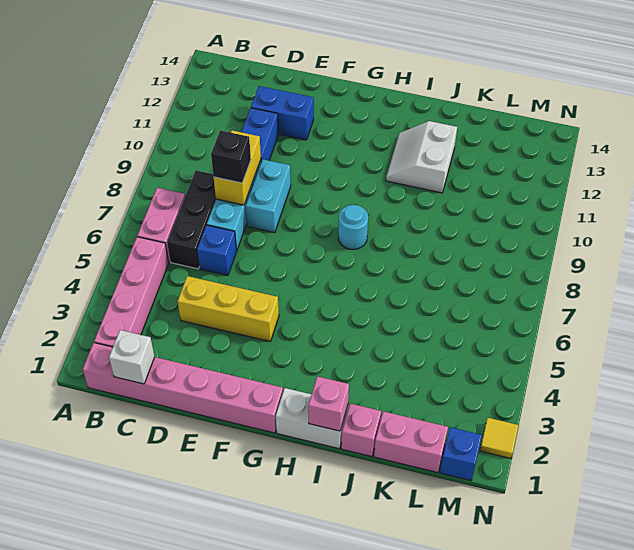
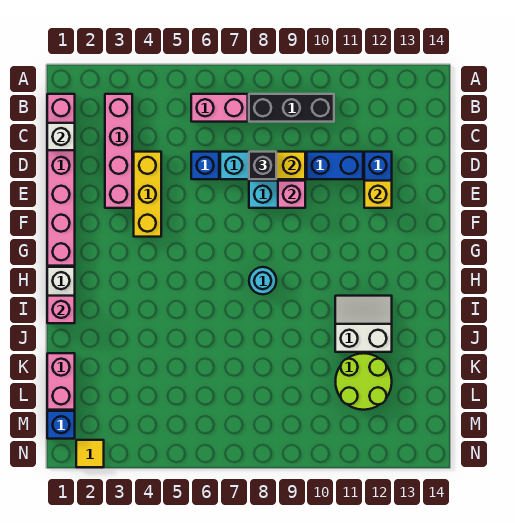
pink brick B2:B5 level 1 -> pink brick B3:E3 level 1
black brick C6:C8 level 1 -> black brick B8:B10 level 1
none -> yellow brick E12 level 2
pink brick J1 level 1 -> pink brick E9 level 2
none -> lime round brick K11:L12 level 1

